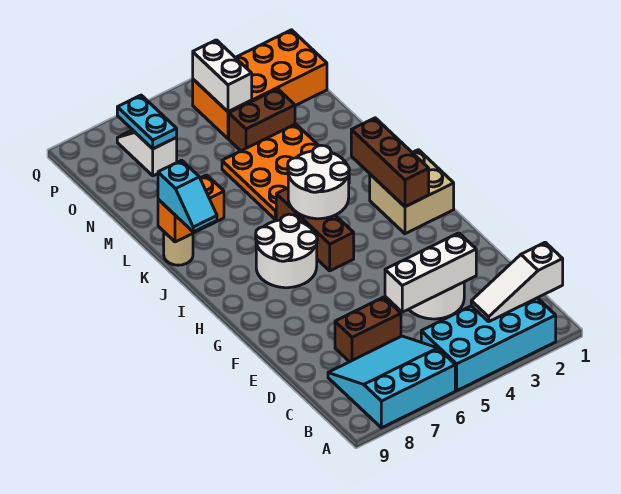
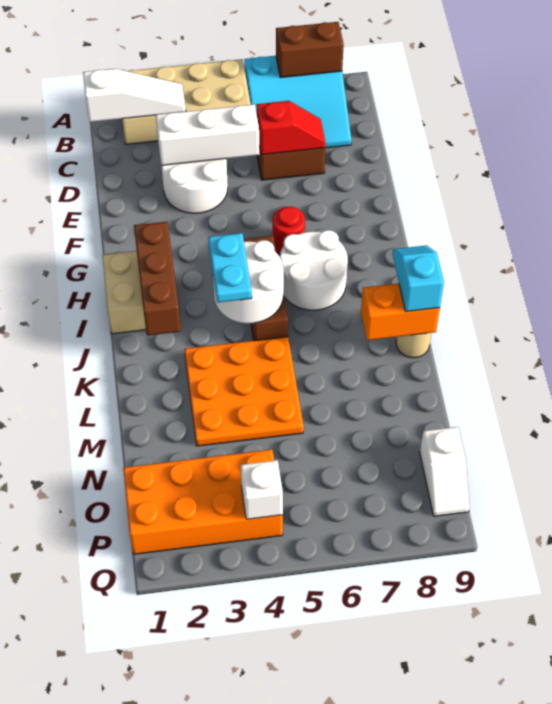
cyan brick A2:B5 level 1 -> tan brick A2:B5 level 1
none -> red slope D6:D7 level 2 top 6
none -> red round brick G6 level 1
brown brick N3:N4 level 1 -> brown brick A7:A8 level 2
white brick O4:P4 level 2 -> white brick P4 level 2
white slope O7:P7 level 1 top O -> white slope O9:P9 level 1 top O
cyan plate O7:P7 level 2 -> cyan plate I4:J4 level 3

